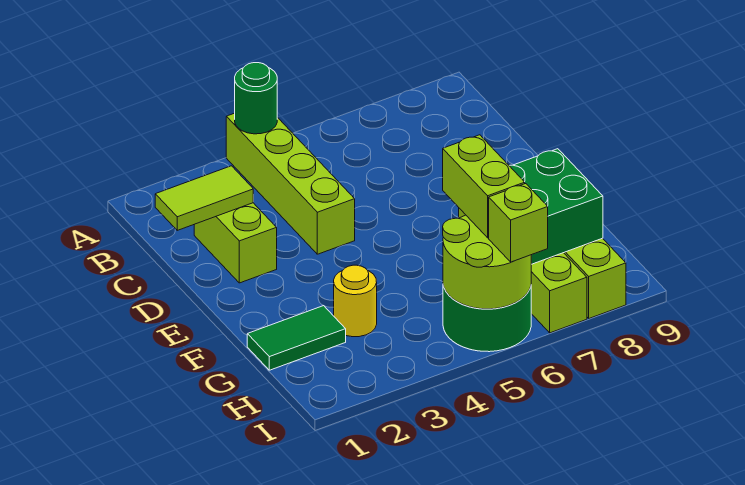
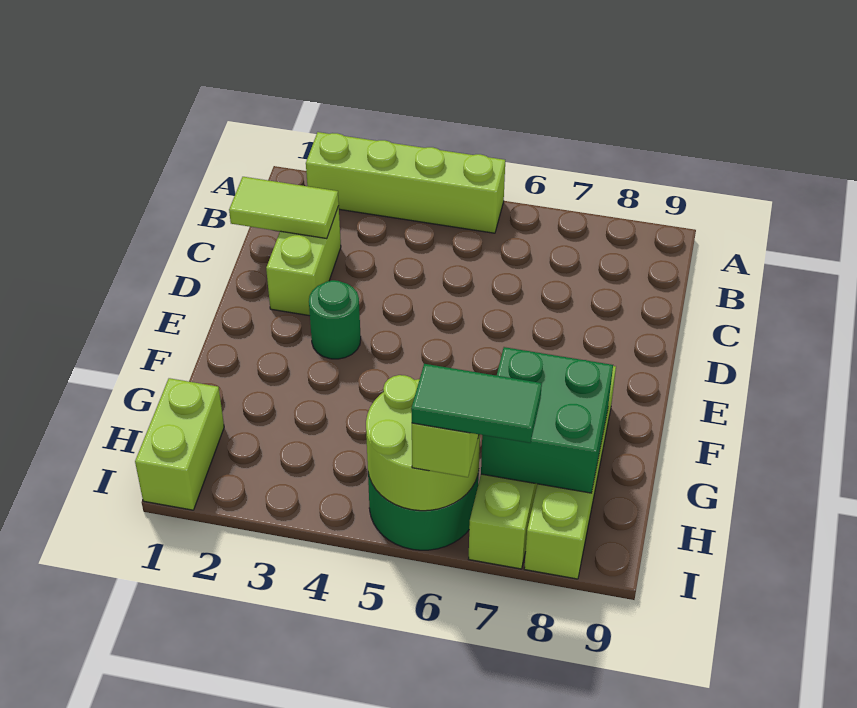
lime brick A4:D4 level 1 -> lime brick A2:A5 level 1
green round brick A4 level 2 -> green round brick E3 level 1
green tile G1:G2 level 1 -> green tile I6:I7 level 4
yellow round brick G3 level 1 -> none
lime brick G6:H6 level 3 -> lime brick H1:I1 level 1

